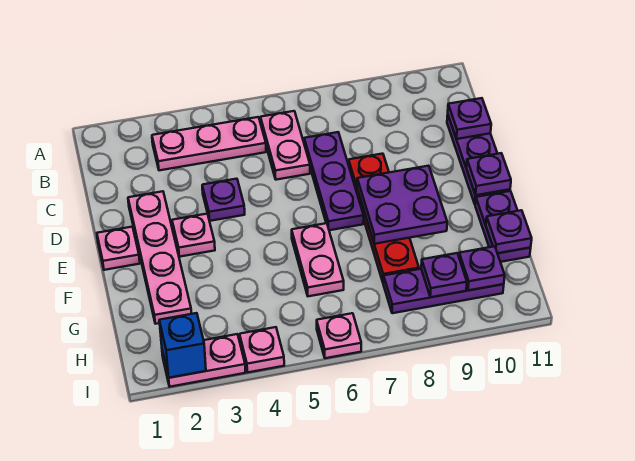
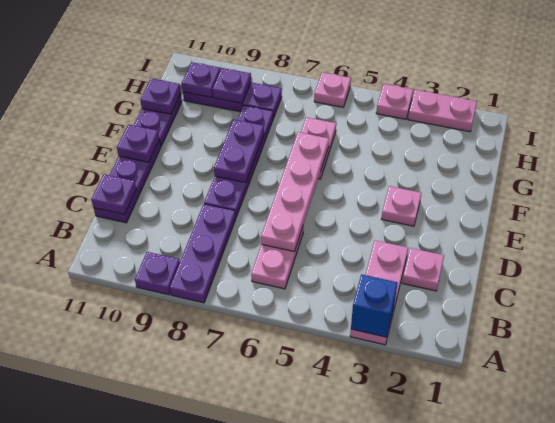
pink plate B3:B5 level 1 -> pink plate A3:C3 level 1
purple plate C7:E7 level 1 -> purple plate A8:C8 level 1
pink plate D2:G2 level 1 -> pink plate C6:F6 level 2
purple plate D4 level 1 -> purple plate A9 level 1
red plate D8:G8 level 1 -> purple plate D8:G8 level 1
pink plate E1 level 1 -> pink plate C2 level 1
purple plate E8:F9 level 2 -> purple plate E8:F8 level 2
blue brick I2 level 2 -> blue brick A3 level 2

